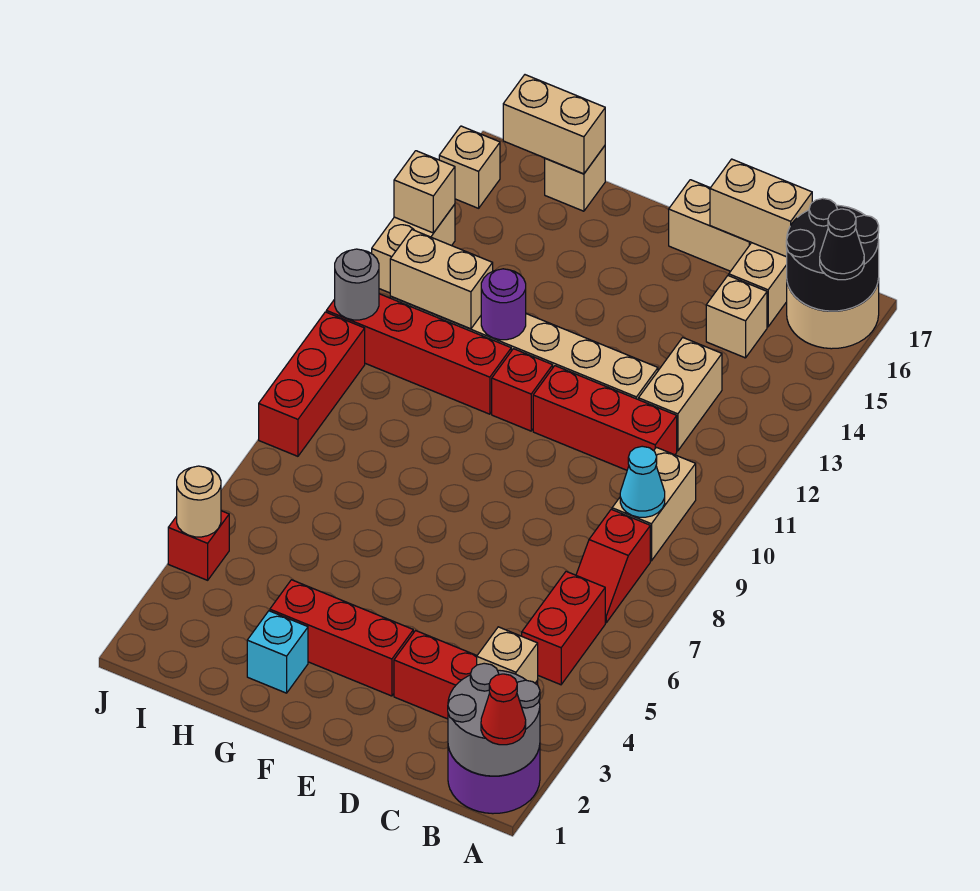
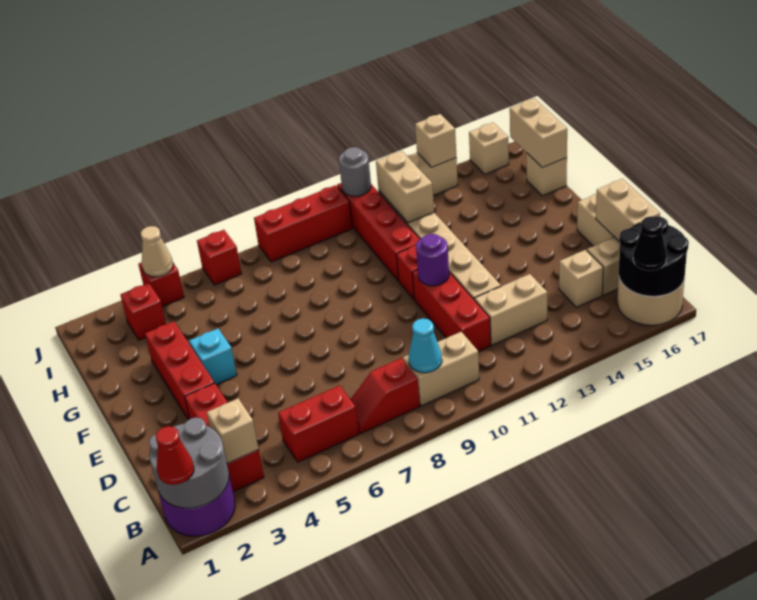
cyan brick G2 level 1 -> cyan brick F4 level 1
purple round brick G12 level 2 -> purple round brick E11 level 2
none -> red brick I3 level 1
tan round brick J4 level 2 -> tan cone J4 level 2
none -> red brick J6 level 1

